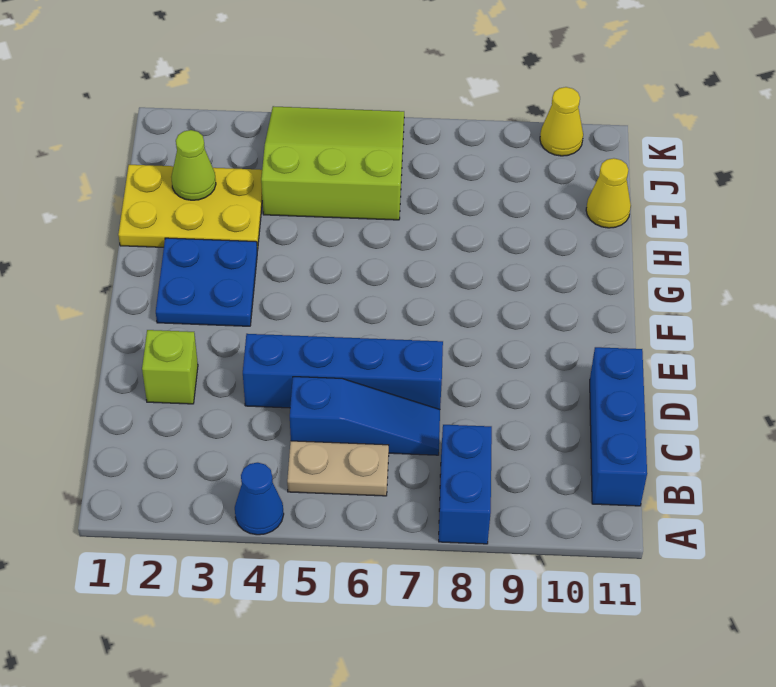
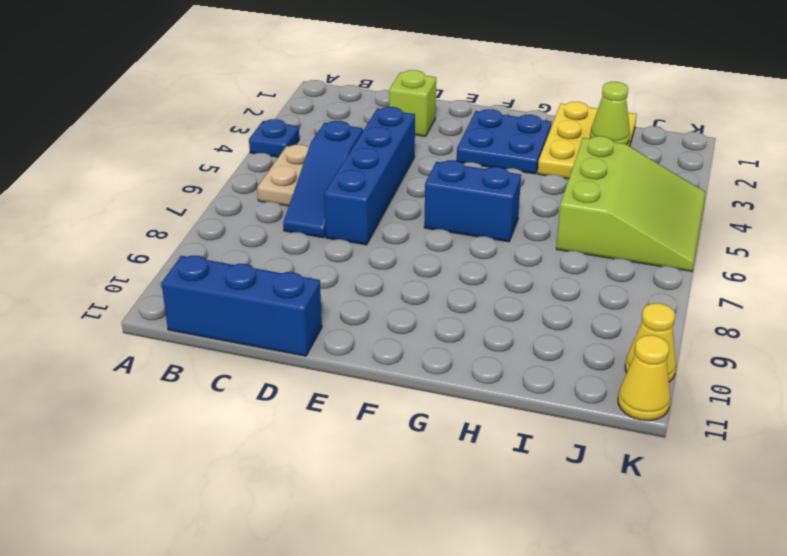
blue cone A4 level 1 -> blue plate A4 level 1
blue brick A8:B8 level 1 -> blue brick F6:G6 level 1
yellow cone I11 level 1 -> yellow cone K11 level 1

